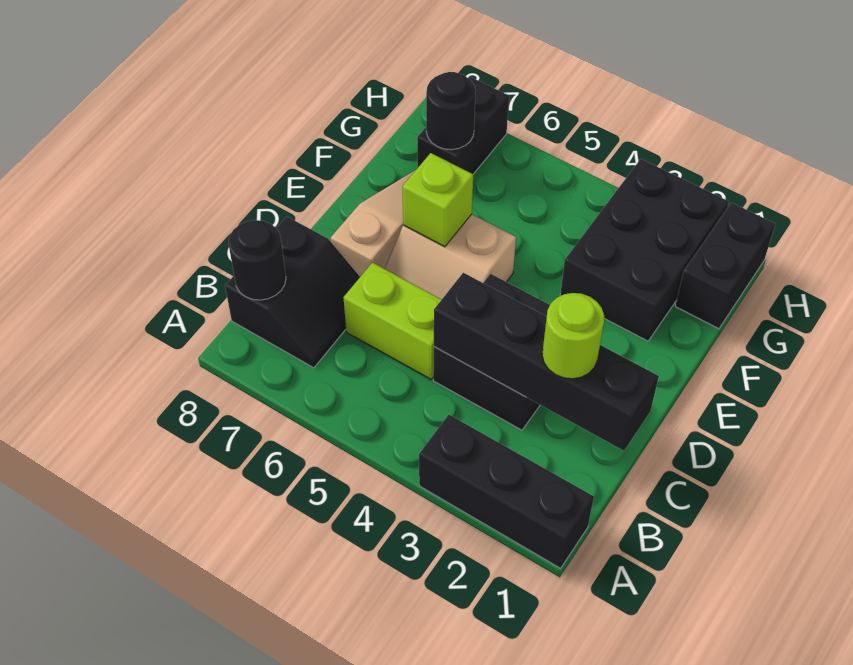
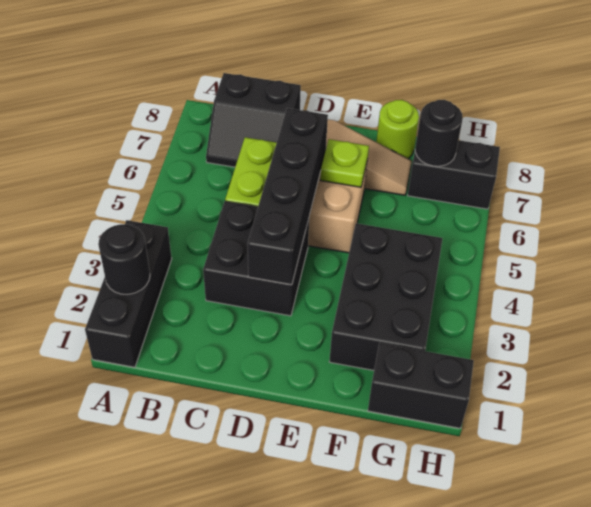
black round brick B8 level 2 -> black round brick A2 level 2
black brick C1:C4 level 2 -> black brick D3:D6 level 2
lime round brick C2 level 3 -> lime round brick F8 level 1
lime brick E6 level 2 -> lime plate E6 level 2
black brick F2:H3 level 1 -> black brick F2:G4 level 1

